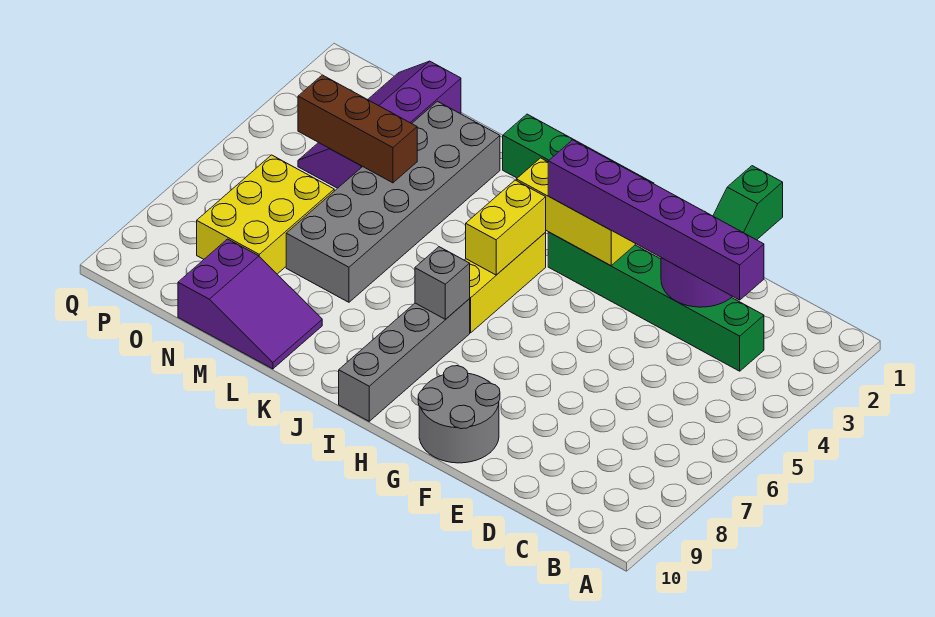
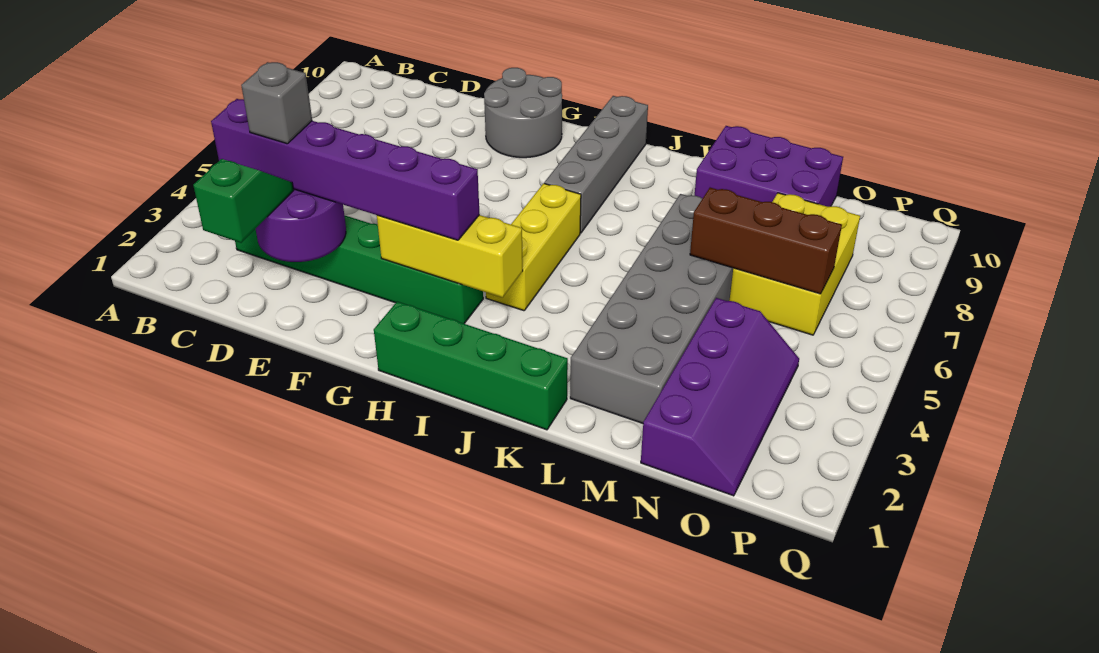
yellow brick I4:I5 level 2 -> none
grey brick I7 level 2 -> grey brick D3 level 4
purple slope L9:N10 level 1 top N -> purple brick L9:N10 level 1
brown brick M4:O4 level 2 -> brown brick M6:O6 level 2

